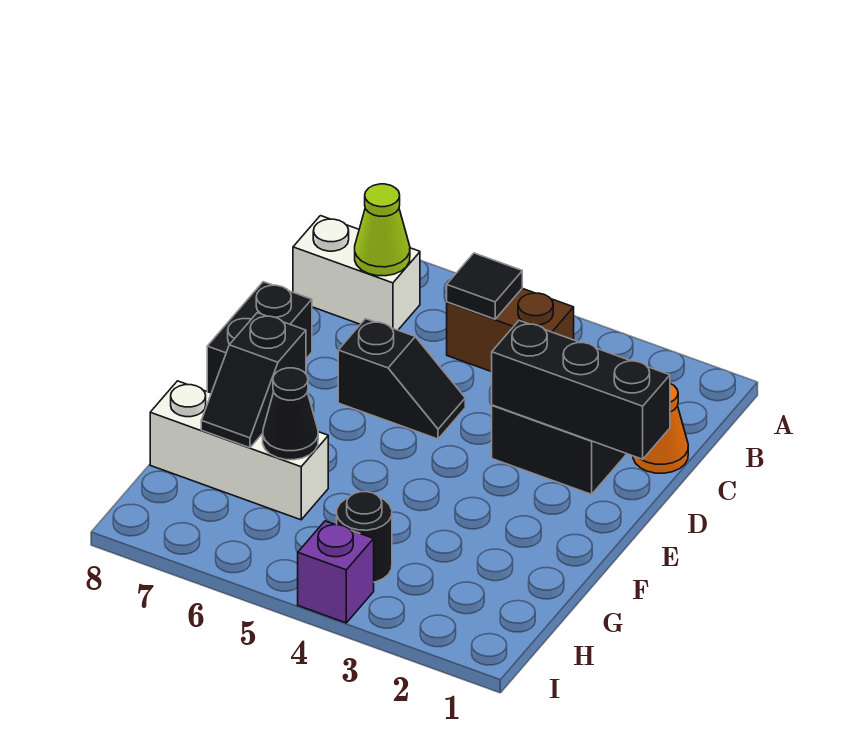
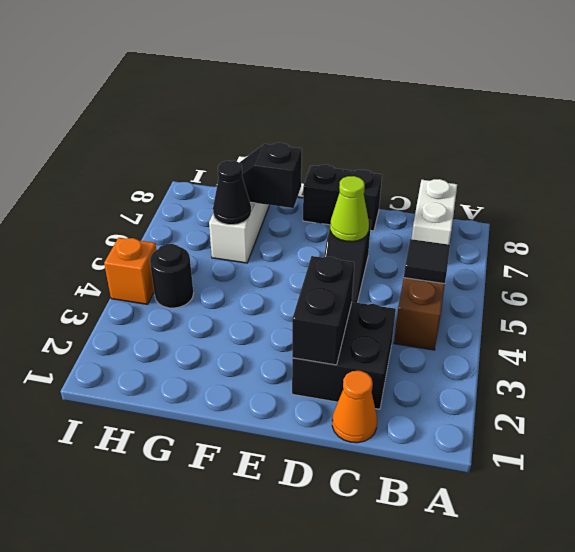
lime cone B7 level 2 -> lime cone D6 level 2
black brick D1:D3 level 2 -> black brick D2:D3 level 2
purple brick I4 level 1 -> orange brick I4 level 1

